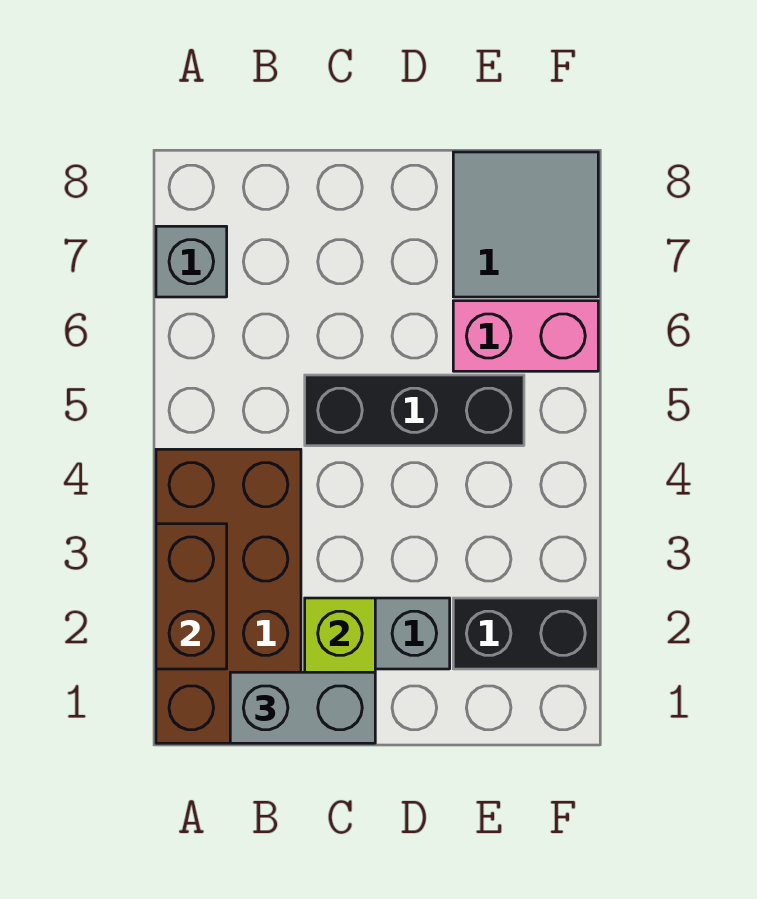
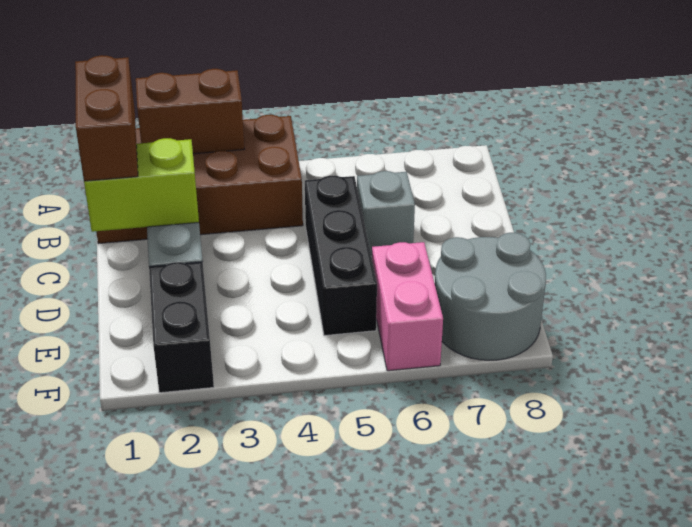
grey brick A7 level 1 -> grey brick C6 level 1
grey brick B1:C1 level 3 -> brown brick B1:C1 level 3
grey tile E7:F8 level 1 -> grey round brick E7:F8 level 1

